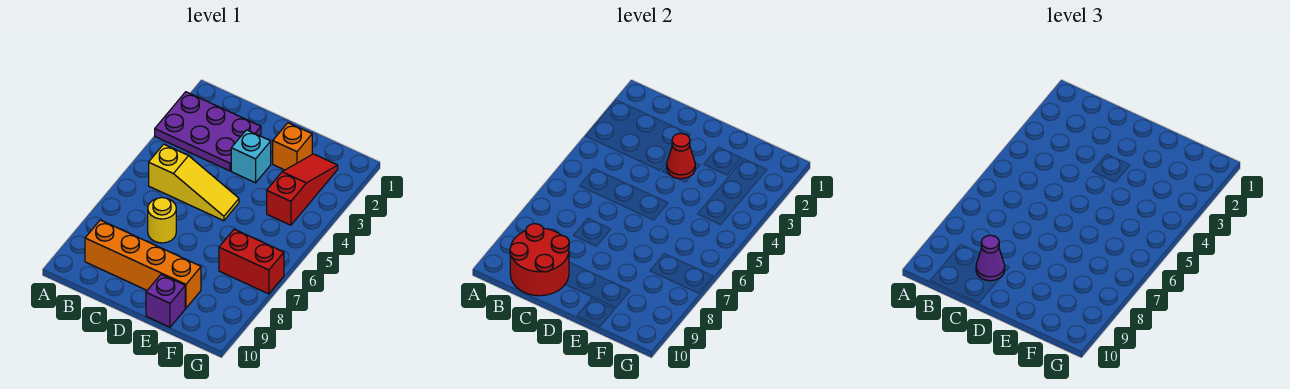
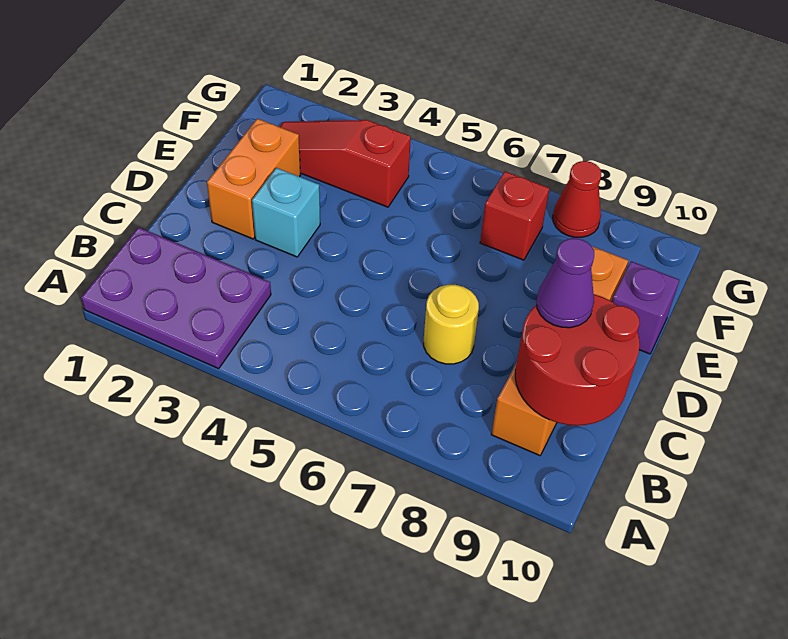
purple plate A2:C3 level 1 -> purple plate A1:B3 level 1
yellow slope B5:D5 level 1 top B -> none
red cone D3 level 2 -> red cone G8 level 1
orange brick E2 level 1 -> orange brick D2:E2 level 1
red brick F7:G7 level 1 -> red brick F7 level 1

